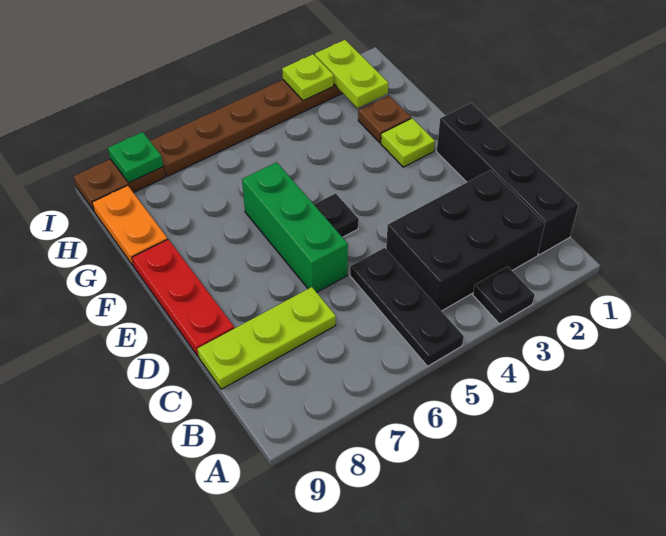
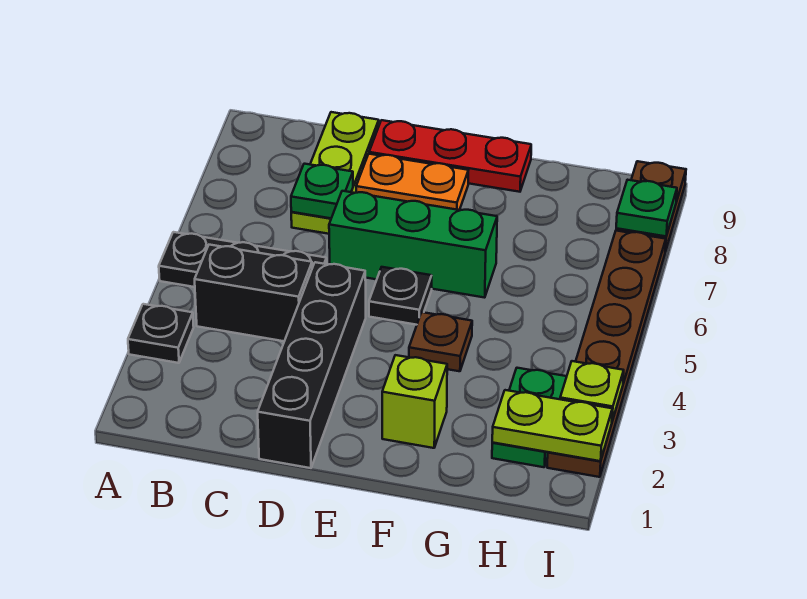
black brick B1:E1 level 1 -> black brick D1:D4 level 1
black brick B2:C4 level 1 -> black brick B4:C4 level 1
none -> green plate C7 level 2
lime plate F2 level 1 -> lime brick F2 level 1
brown plate G2 level 1 -> brown plate F4 level 1
orange plate G9:H9 level 1 -> orange plate D8:E8 level 1
none -> green plate H2:H3 level 1

